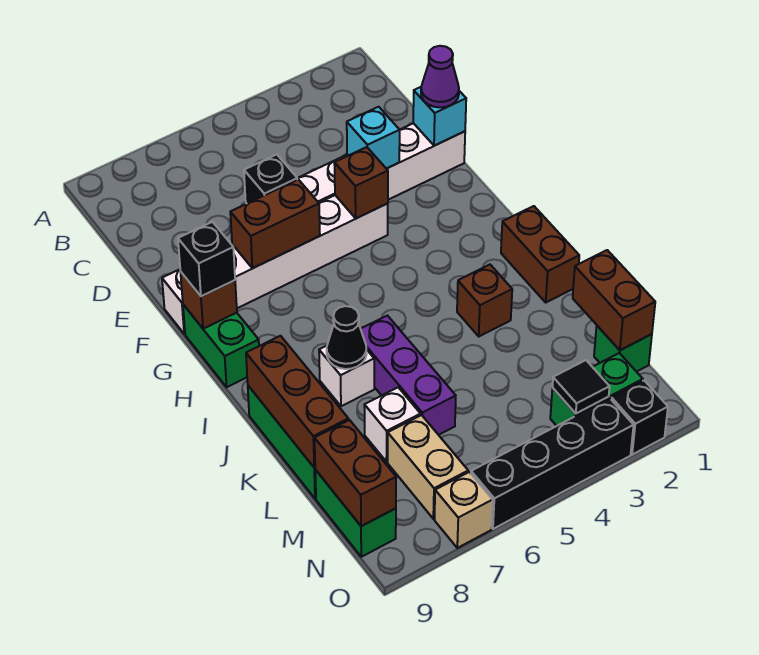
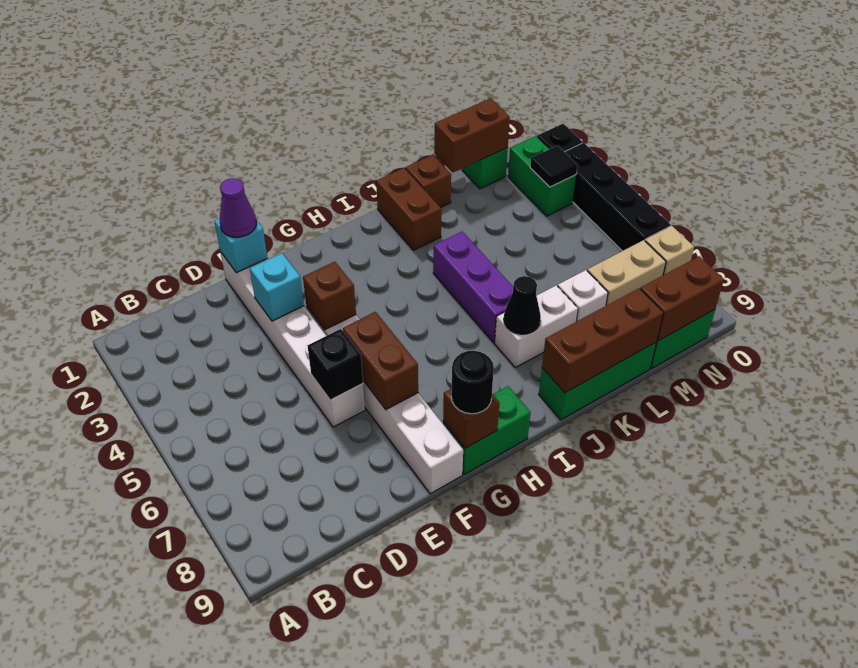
black brick G9 level 3 -> black round brick G9 level 3
brown brick I1:J1 level 1 -> brown brick J1:J2 level 1
brown brick J3 level 1 -> brown brick K1 level 1
purple brick J6:L6 level 1 -> purple brick J4:J6 level 1
white brick J7 level 1 -> white brick J7:K7 level 1

